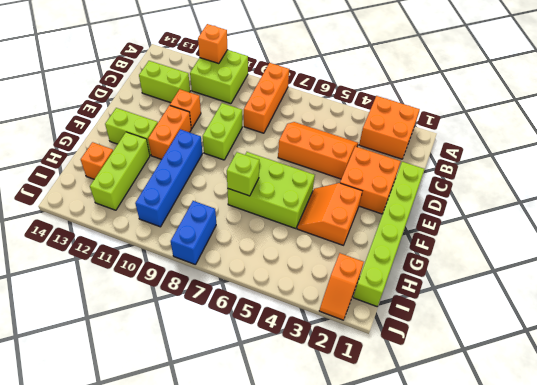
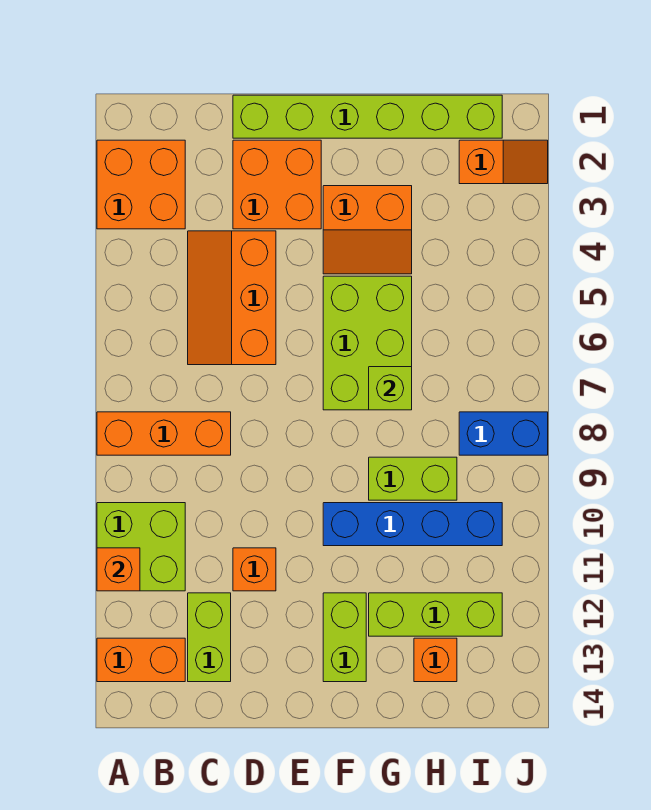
lime brick D9:E9 level 1 -> lime brick G9:H9 level 1
orange brick E11:F11 level 1 -> orange brick A13:B13 level 1

